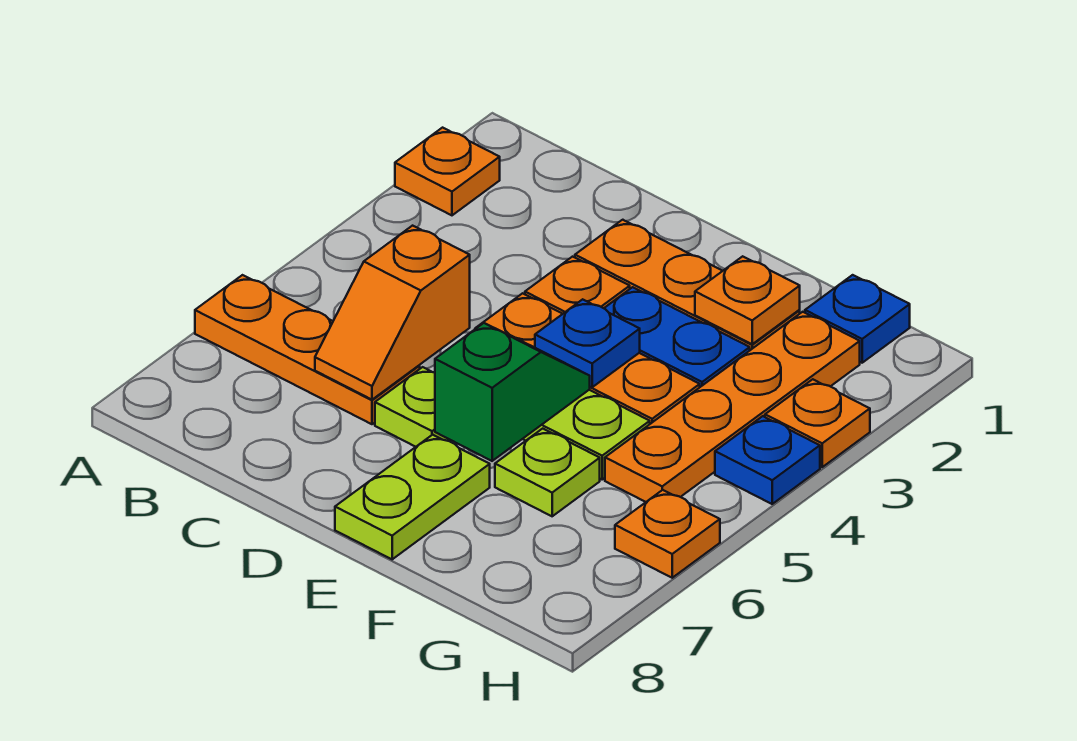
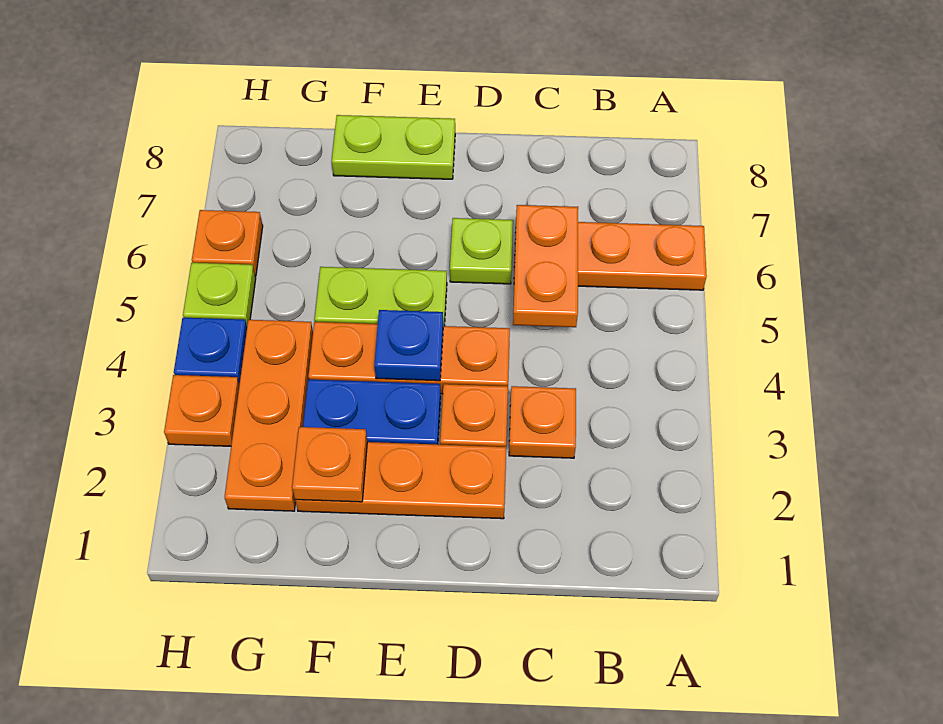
orange plate A2 level 1 -> orange plate C3 level 1
orange slope C5:C6 level 2 top 5 -> orange plate C5:C6 level 2
green slope E5:E6 level 2 top 6 -> none
lime plate E7:E8 level 1 -> lime plate E8:F8 level 1
lime plate F6 level 1 -> lime plate H5 level 1
blue plate G1 level 1 -> none
orange plate G2:G5 level 1 -> orange plate G2:G4 level 1

